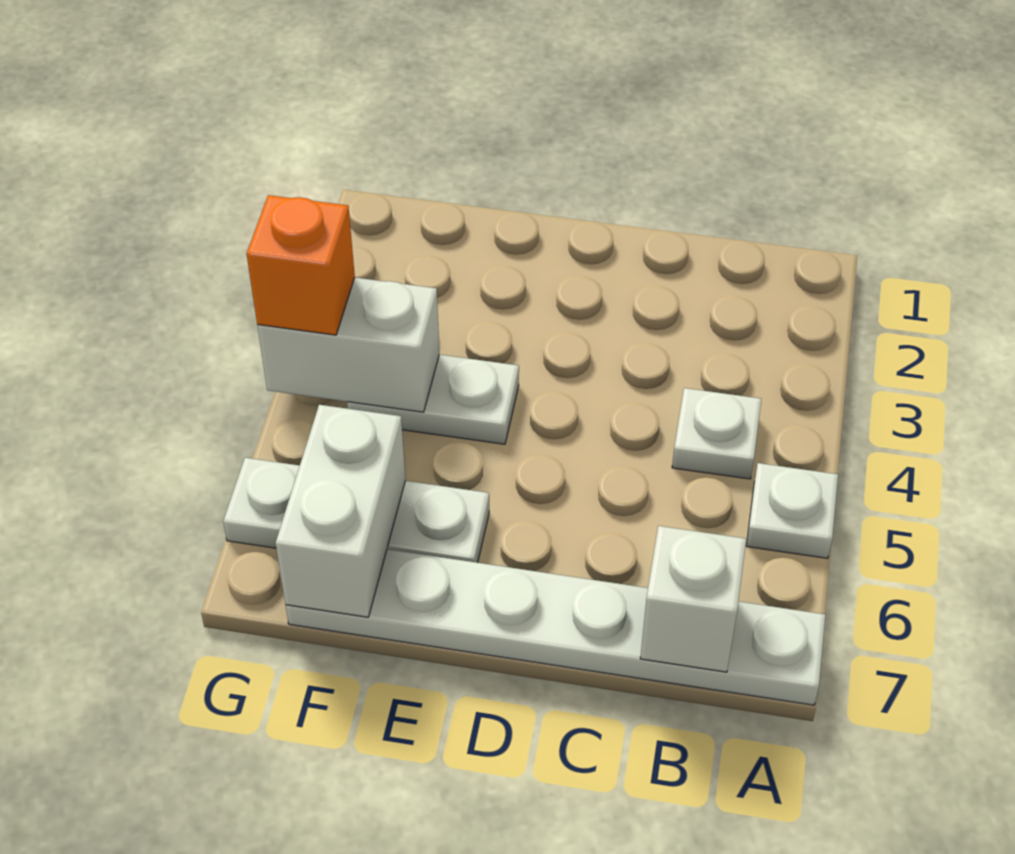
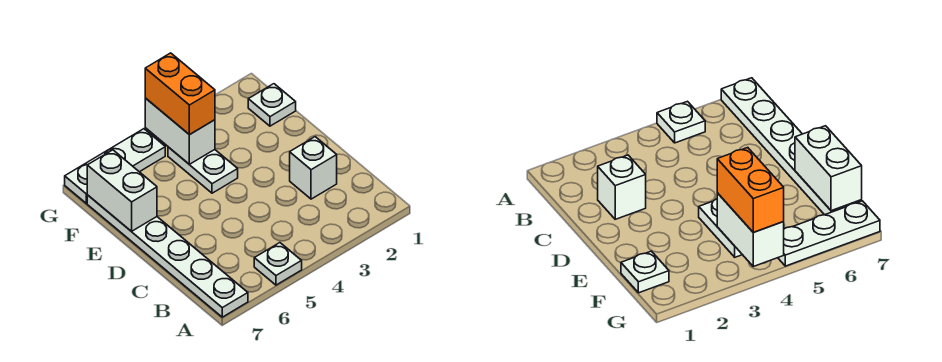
white plate B4 level 1 -> white plate F1 level 1
white brick B7 level 2 -> white brick C2 level 1
white plate E6:G6 level 1 -> white plate G5:G7 level 1
white brick F6:F7 level 2 -> white brick E7:F7 level 2
orange brick G4 level 3 -> orange brick F4:G4 level 3

